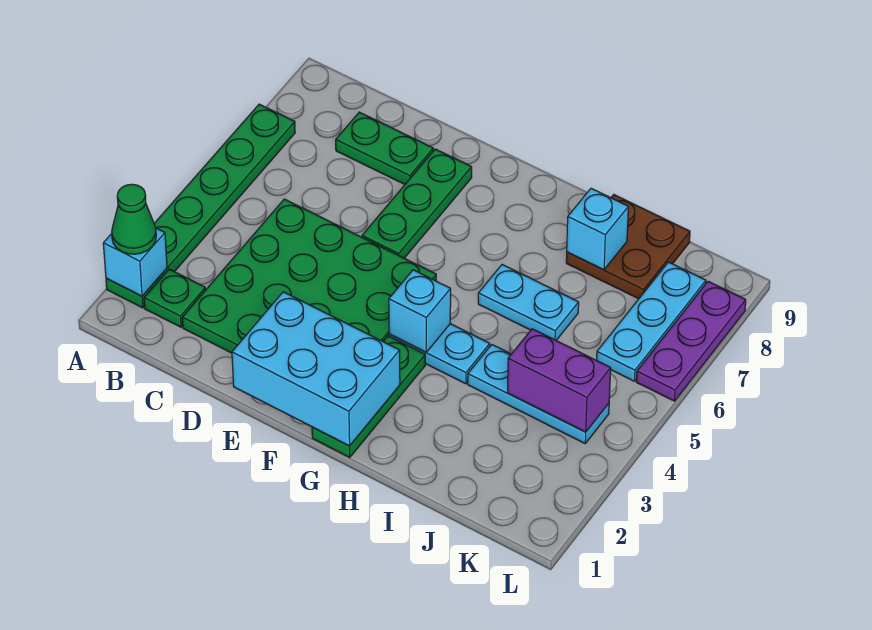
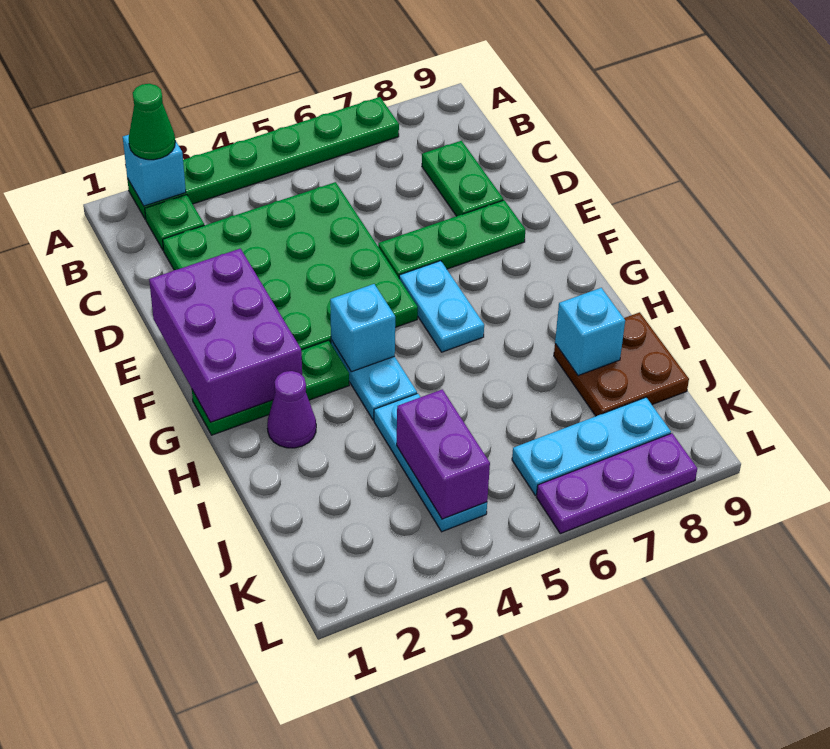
cyan brick E1:G2 level 2 -> purple brick E1:G2 level 2
none -> purple cone H2 level 1
cyan plate H6:I6 level 1 -> cyan plate F6:G6 level 1

